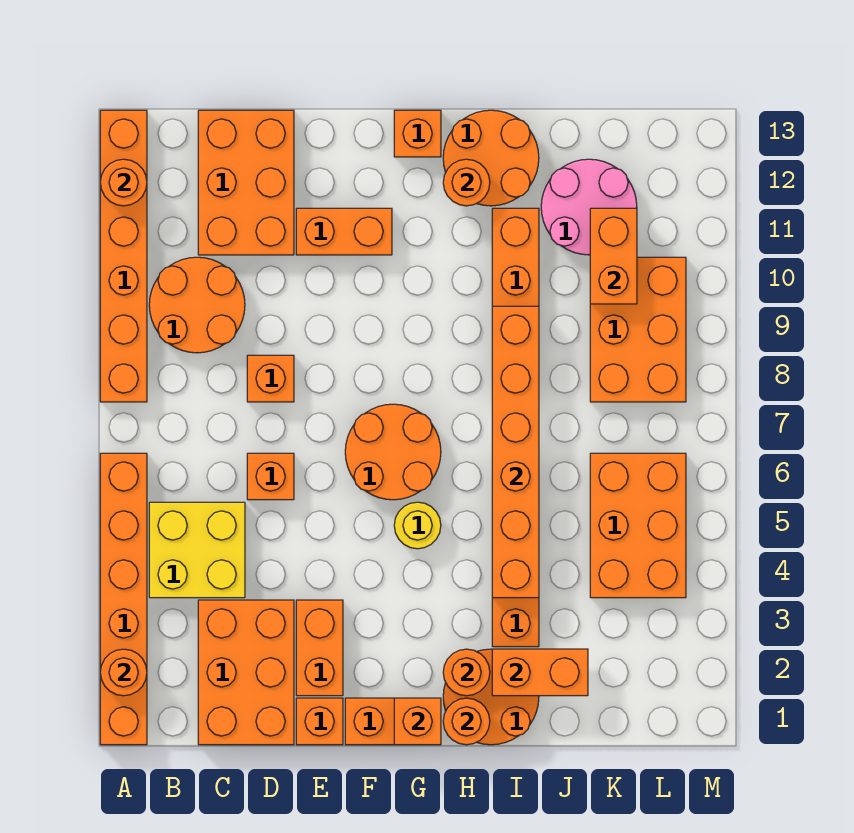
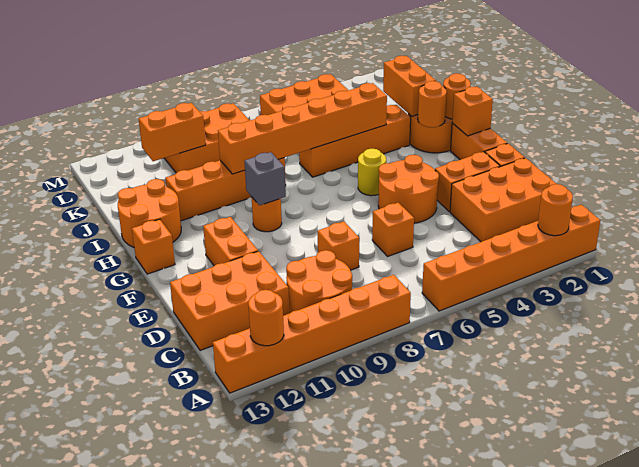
yellow brick B4:C5 level 1 -> none
orange round brick F6:G7 level 1 -> orange round brick E4:F5 level 1
none -> grey brick G9 level 2
orange round brick H12 level 2 -> orange round brick G9 level 1
pink round brick J11:K12 level 1 -> none

